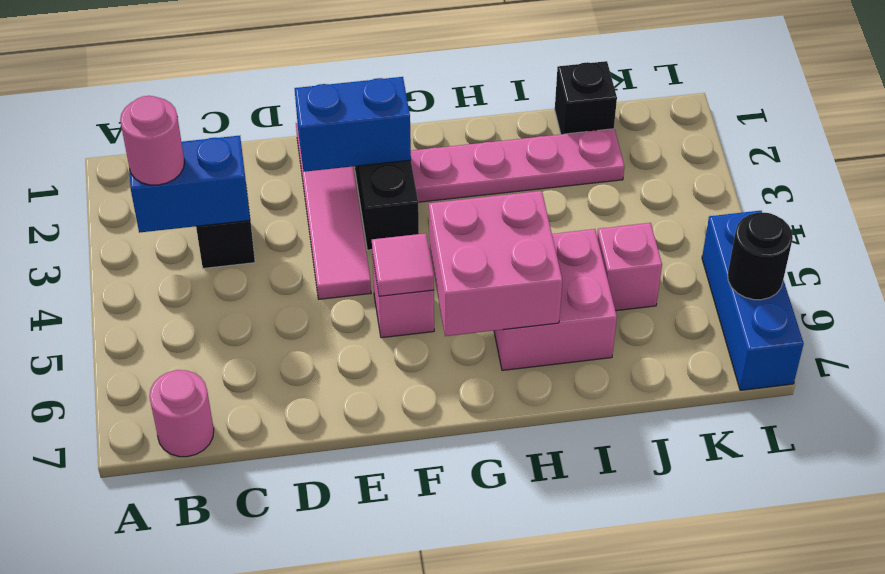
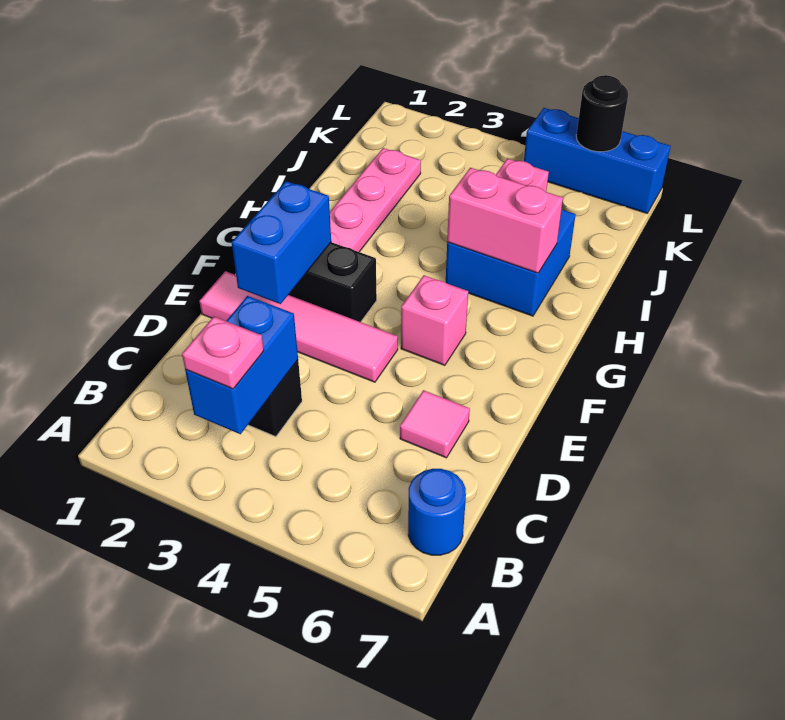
pink round brick B3 level 3 -> pink plate B3 level 3
pink round brick B7 level 1 -> blue round brick B7 level 1
pink tile F5 level 2 -> pink tile D6 level 1
pink brick G5:H6 level 2 -> pink brick H5:H6 level 2
pink brick H5:I6 level 1 -> blue brick H5:I6 level 1
black brick J1 level 1 -> none

